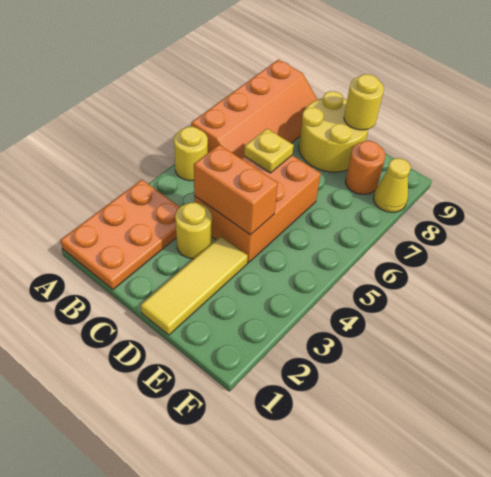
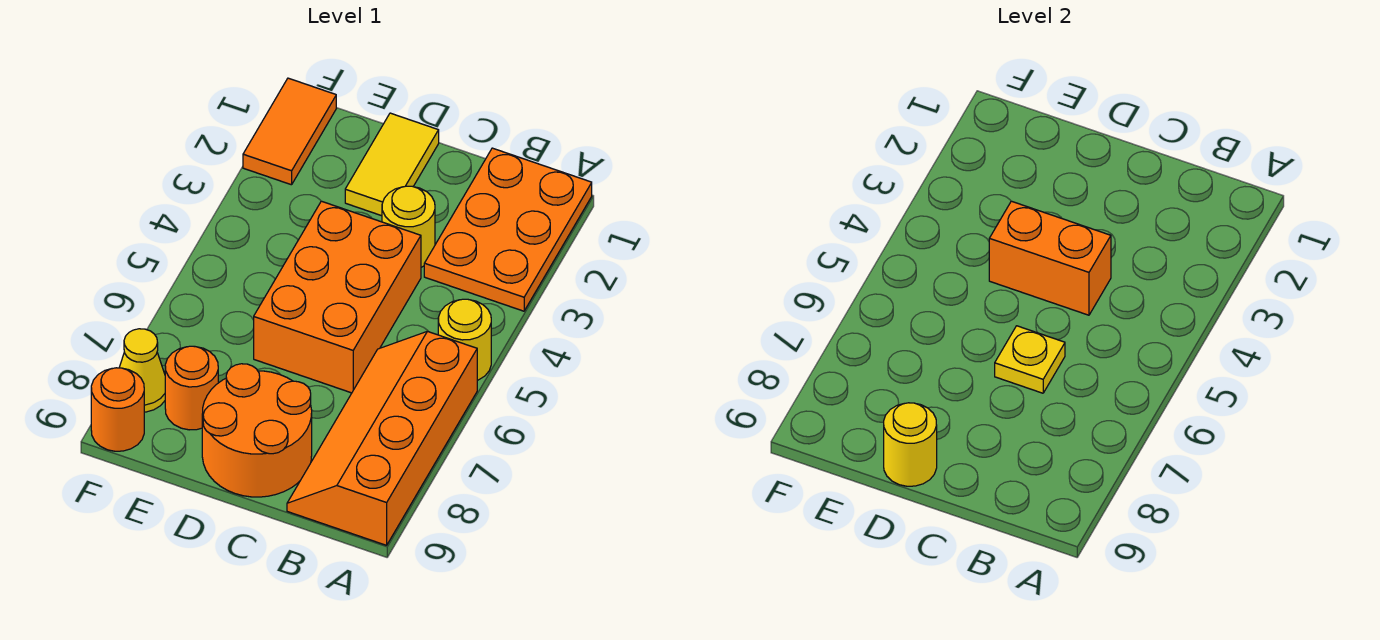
yellow round brick C8:D9 level 1 -> orange round brick C8:D9 level 1
yellow tile D1:D3 level 1 -> yellow tile D1:D2 level 1
none -> orange tile F1:F2 level 1
none -> orange round brick F9 level 1

